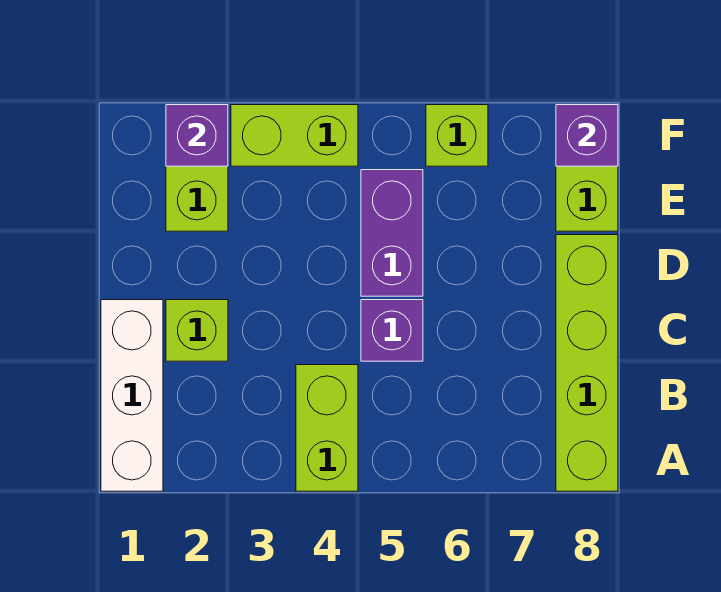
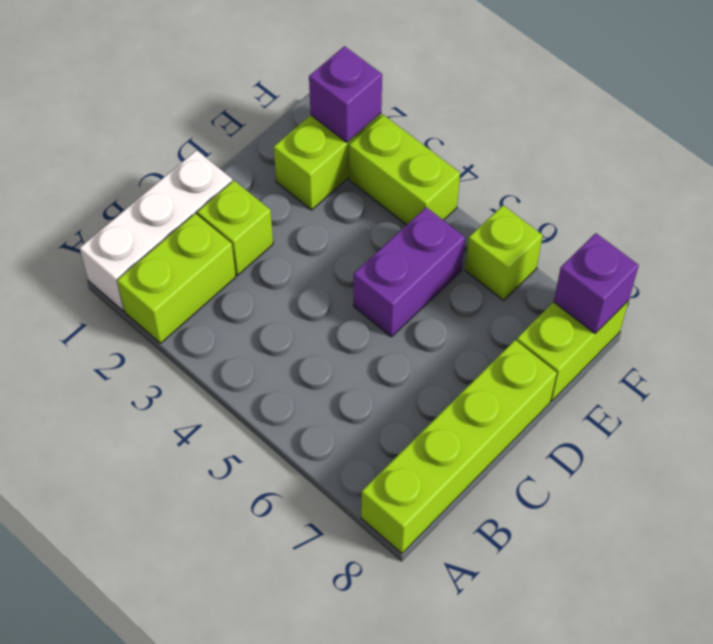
lime brick A4:B4 level 1 -> lime brick A2:B2 level 1
purple brick C5 level 1 -> none

